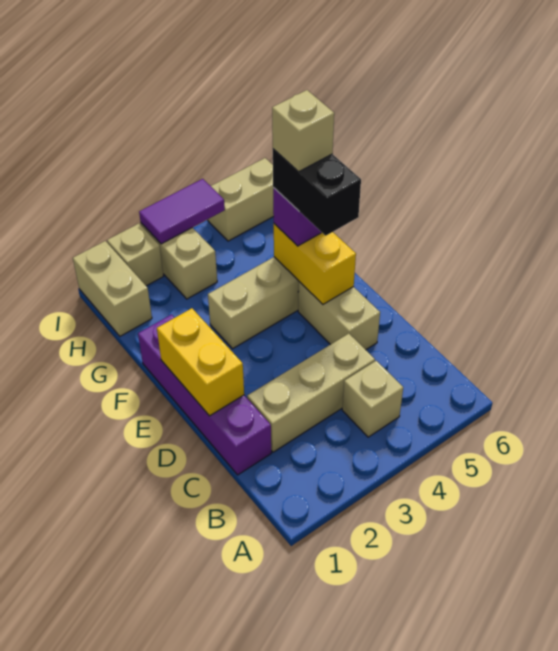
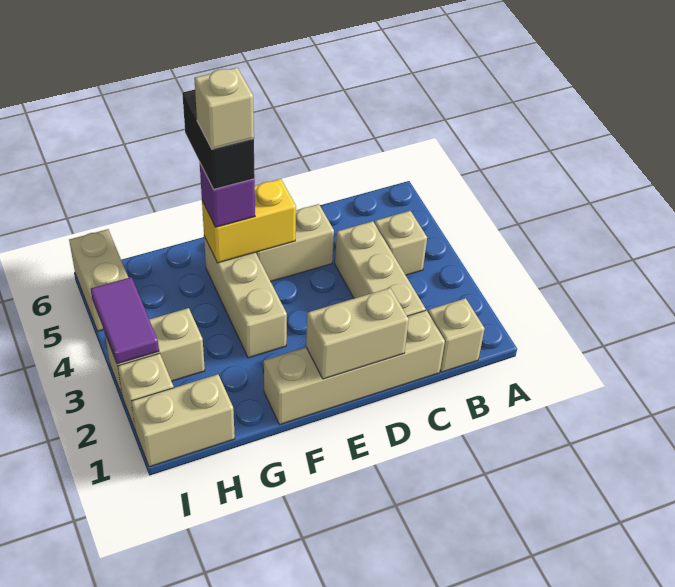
none -> tan brick B1 level 1
purple brick C1:F1 level 1 -> tan brick C1:F1 level 1
yellow brick D1:E1 level 2 -> tan brick D1:E1 level 2
black brick E5:F5 level 4 -> black brick F5:F6 level 4

